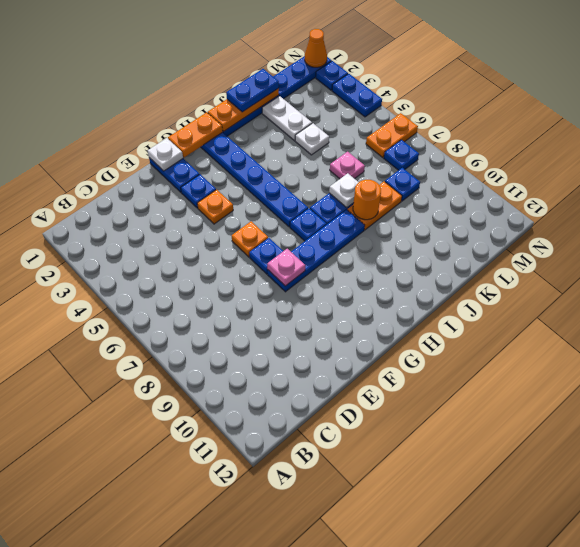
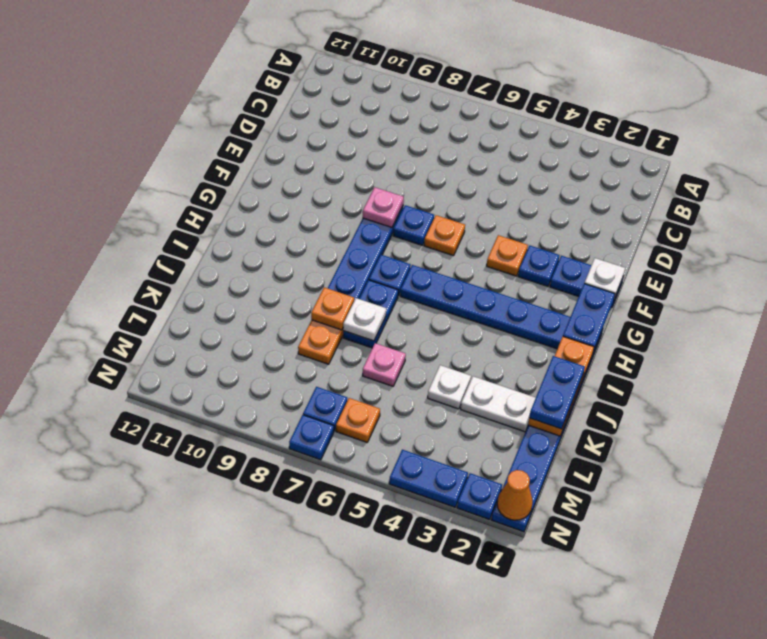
orange plate G1:H1 level 2 -> blue plate G1:H1 level 2
orange round brick J8 level 2 -> orange plate J8 level 2
blue plate L8 level 1 -> blue plate N7 level 1
orange plate M6:N6 level 1 -> orange plate M6 level 1

